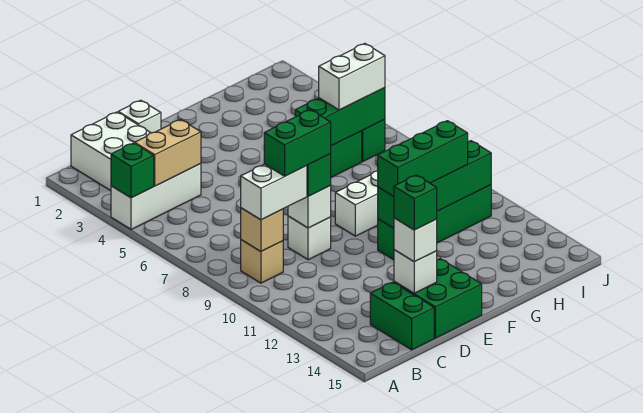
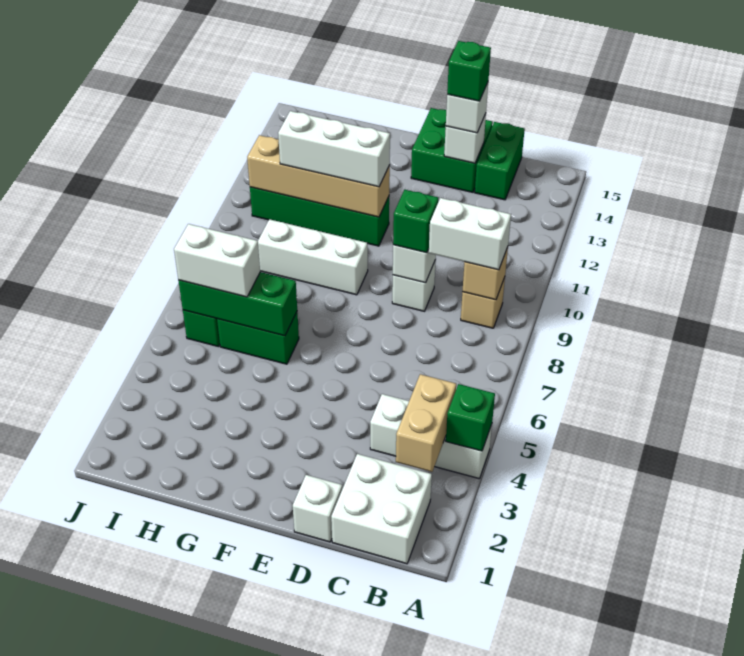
tan brick B4:C4 level 2 -> tan brick B3:B4 level 2
green brick C9:D9 level 4 -> none
green brick F11:I11 level 2 -> tan brick F11:I11 level 2
green brick F11:H11 level 3 -> white brick F11:H11 level 3

